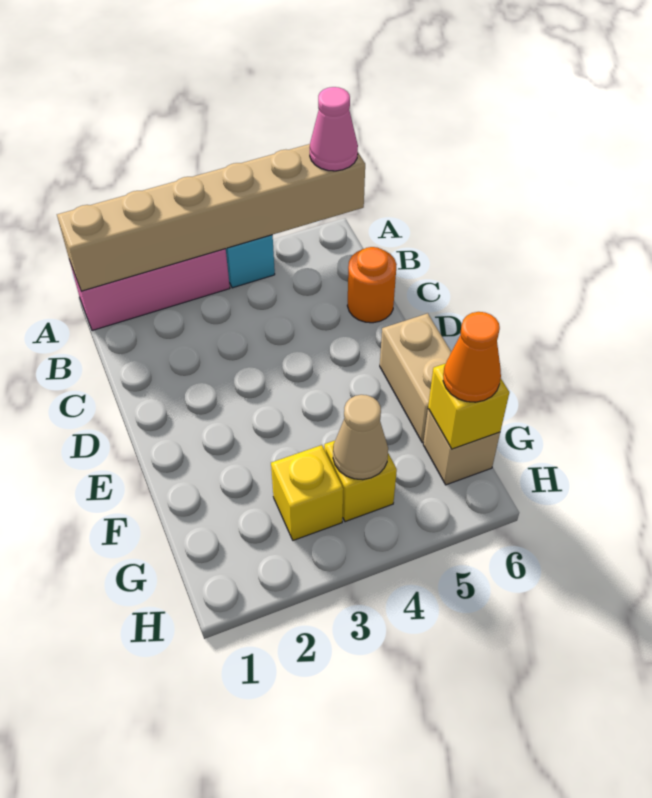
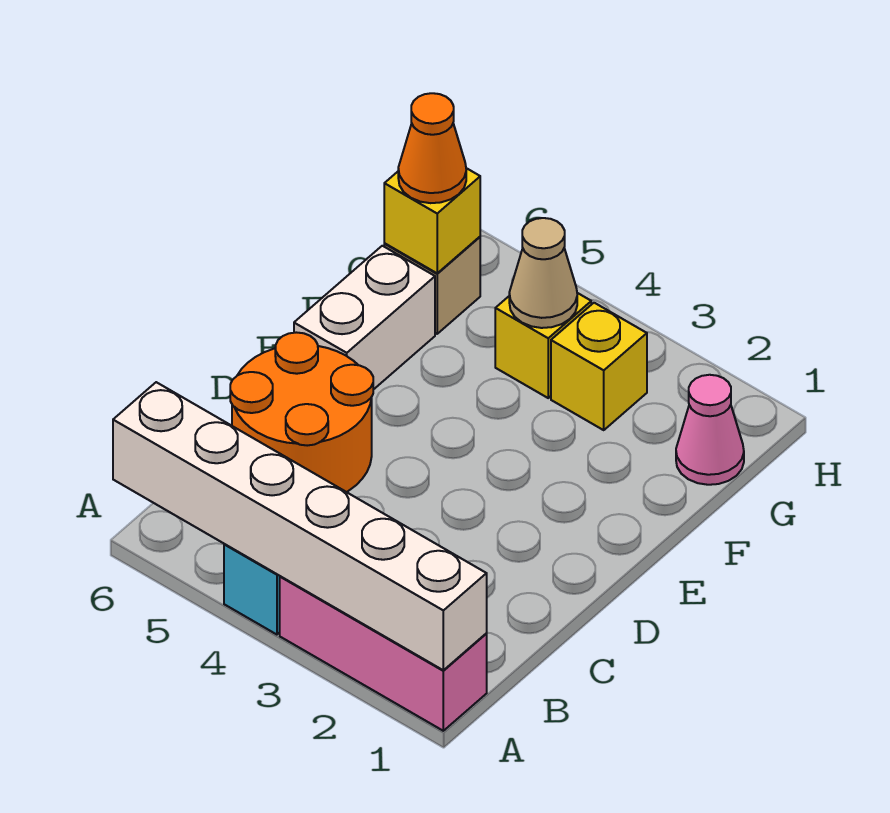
tan brick A1:A6 level 2 -> white brick A1:A6 level 2
pink cone A6 level 3 -> pink cone G1 level 1
orange round brick C6 level 1 -> orange round brick C5:D6 level 1
tan brick E6:F6 level 1 -> white brick E6:F6 level 1

